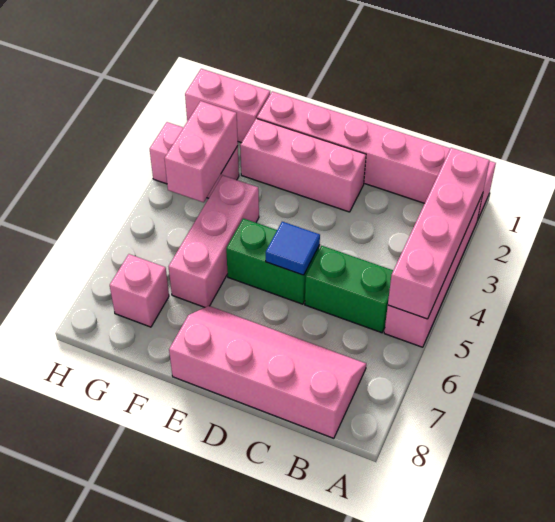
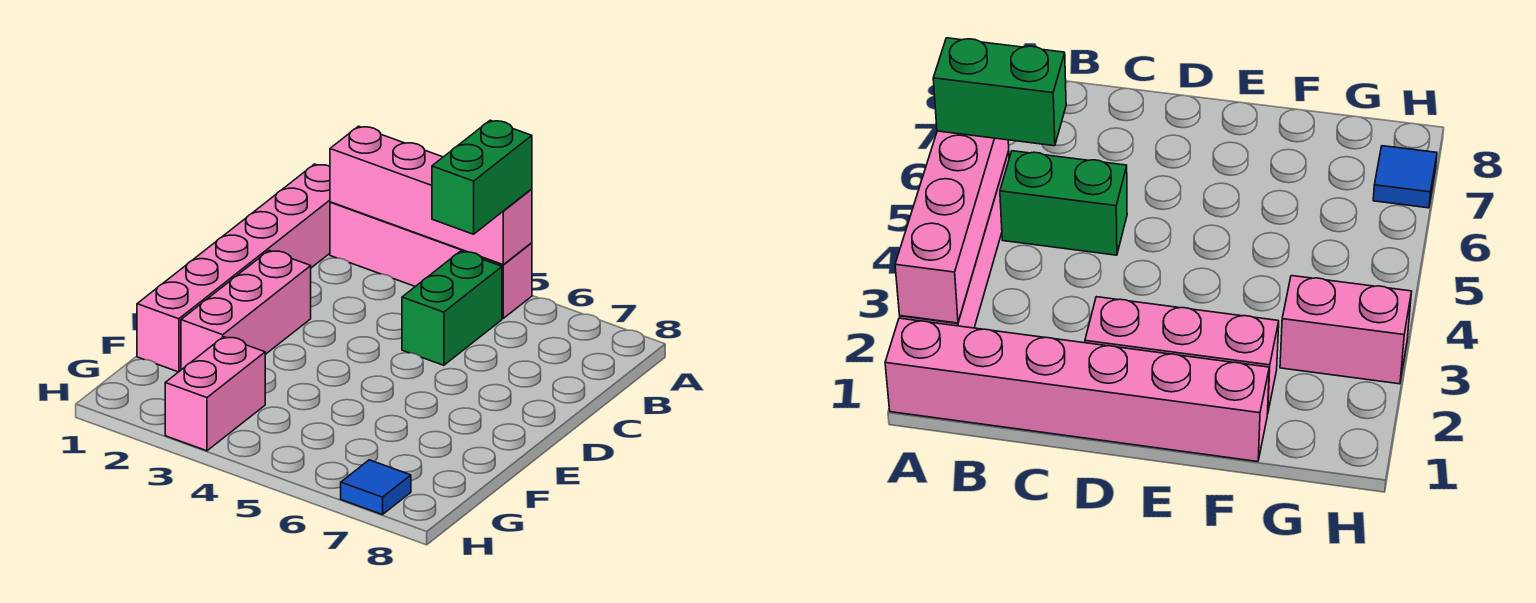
pink slope B7:E8 level 1 top 8 -> none
green brick D5:E5 level 1 -> green brick A5:B5 level 3
blue tile D5 level 2 -> blue tile H7 level 1
pink brick F4:F6 level 1 -> none
pink brick G1:H1 level 1 -> none
pink brick G3:G4 level 2 -> none
pink brick G7 level 1 -> none

